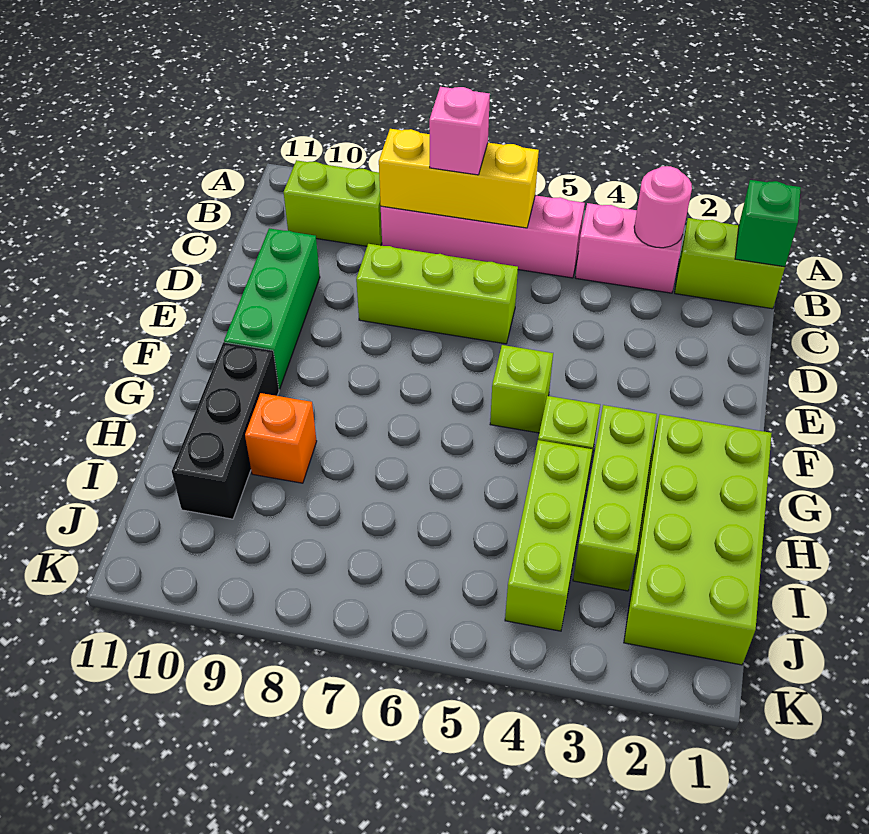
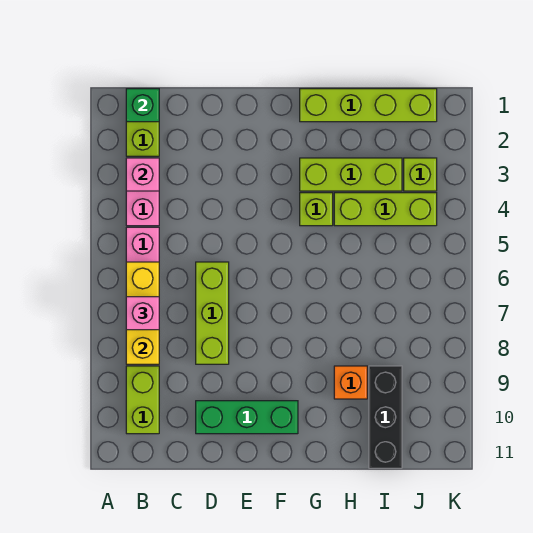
pink round brick B3 level 2 -> pink brick B3 level 2
lime brick F5 level 1 -> lime brick J3 level 1
lime brick G1:J2 level 1 -> lime brick G1:J1 level 1
black brick G10:I10 level 1 -> black brick I9:I11 level 1

